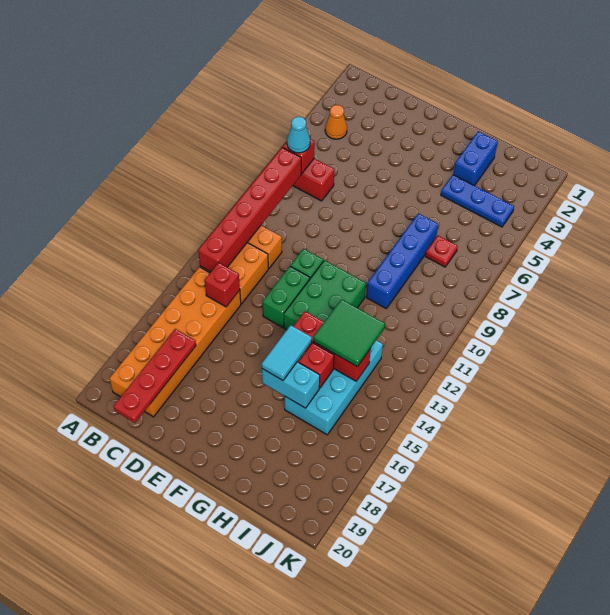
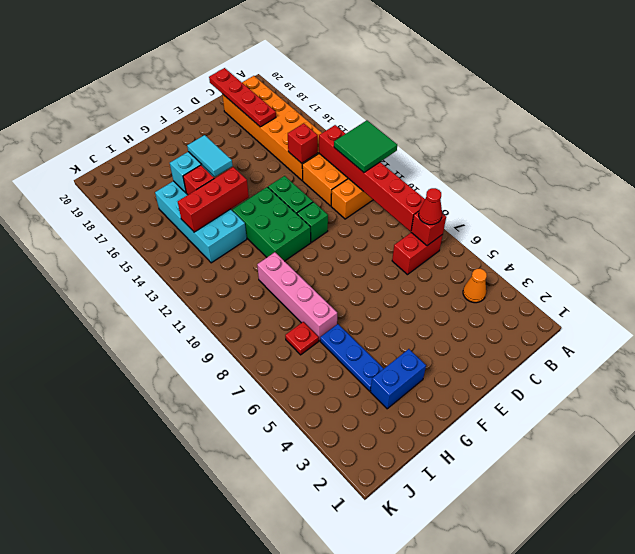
cyan cone B7 level 3 -> red cone B7 level 3
blue brick H2:H3 level 1 -> blue brick G3:H3 level 1
blue plate H4:J4 level 1 -> blue plate H4:H6 level 1
blue brick H7:H10 level 1 -> pink brick H7:H10 level 1
green tile H13:I14 level 3 -> green tile A11:B12 level 3

